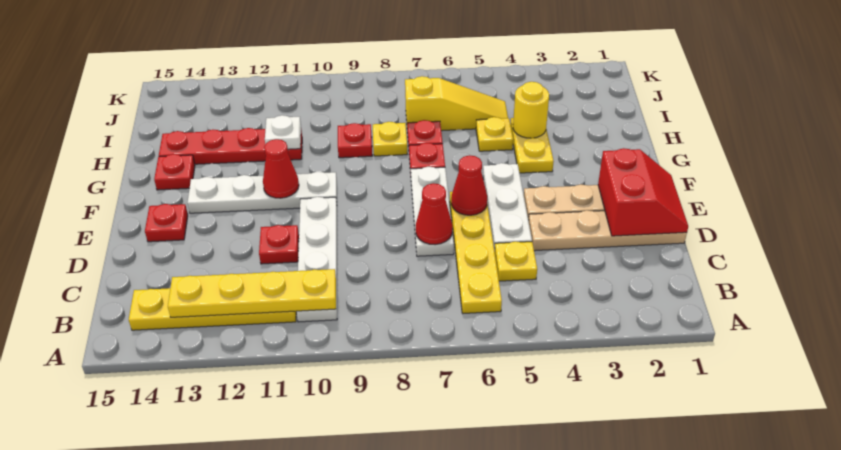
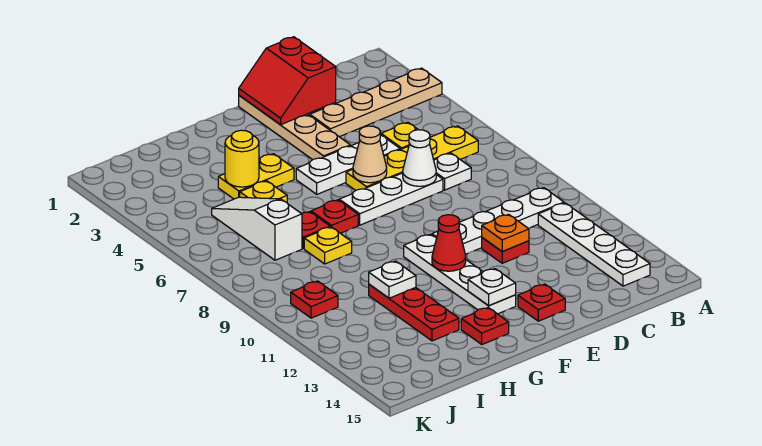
yellow plate B10:B13 level 2 -> none
yellow plate B11:B14 level 1 -> white plate B11:B14 level 1
none -> white plate C7 level 1
tan plate D1:D4 level 1 -> tan plate A3:D3 level 1
red slope D1:E2 level 2 top 2 -> red slope D1:E2 level 2 top D
red cone D7 level 2 -> white cone D7 level 2
none -> orange plate D11 level 2
red cone E6 level 2 -> tan cone E6 level 2
none -> white plate F13 level 2
red plate H9 level 1 -> red plate J10 level 1
red plate H11:H14 level 1 -> red plate H11:H13 level 1
yellow slope I5:I7 level 1 top 7 -> white slope I5:I7 level 1 top 7

